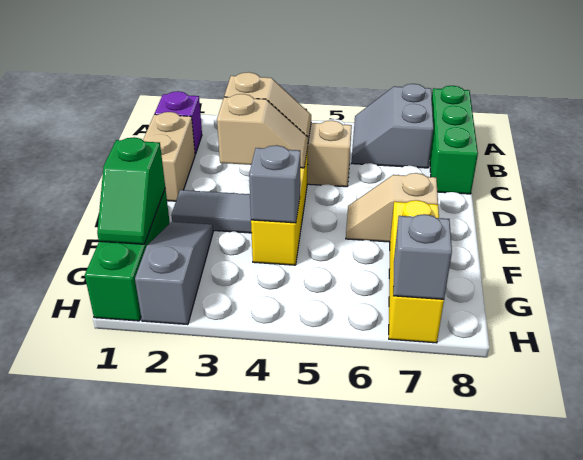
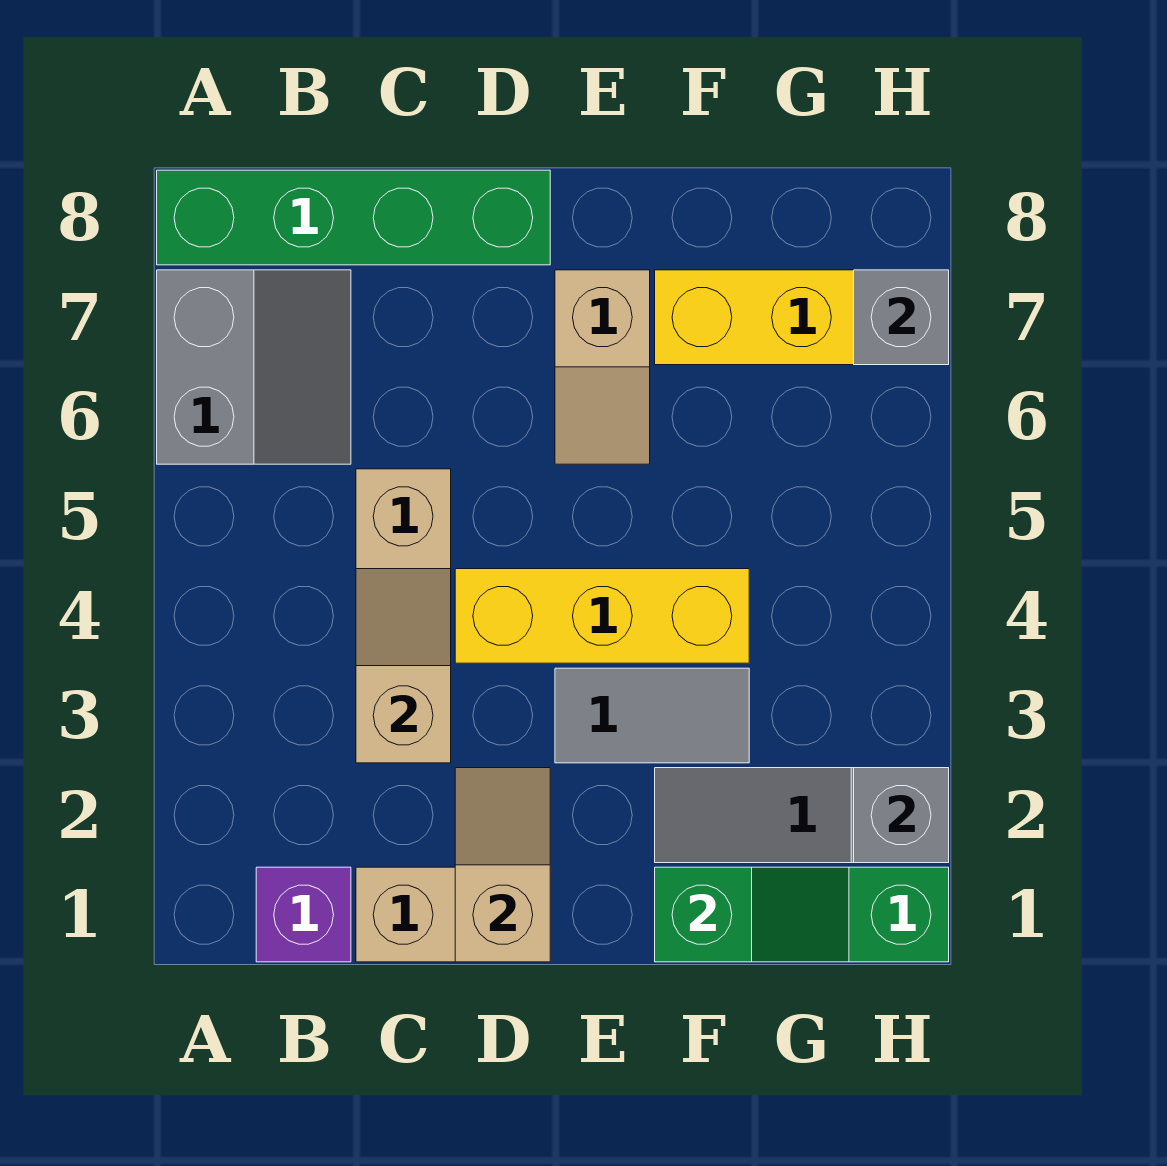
grey slope A6:B7 level 1 top 7 -> grey slope A6:B7 level 1 top A
green brick A8:C8 level 1 -> green brick A8:D8 level 1
tan slope D3:D4 level 2 top 3 -> tan slope D1:D2 level 2 top 1
grey tile E2:E3 level 1 -> grey tile E3:F3 level 1
grey brick F4 level 2 -> grey brick H2 level 2

